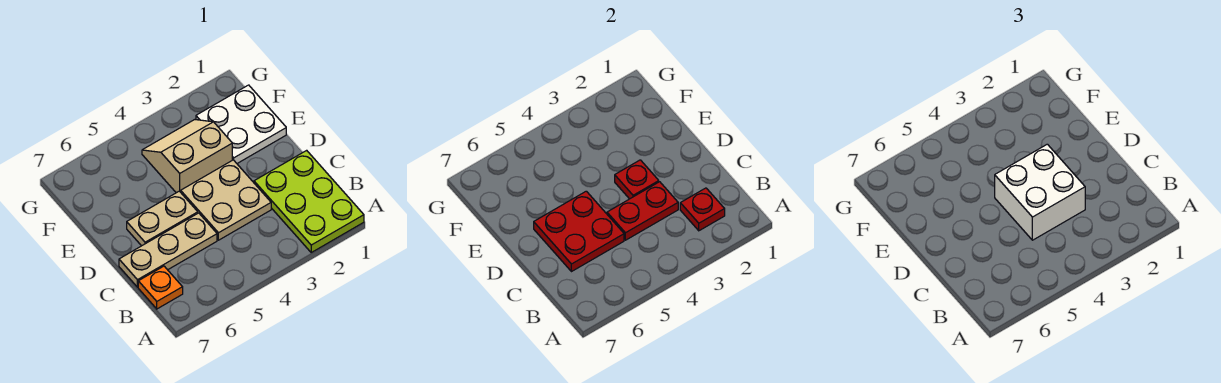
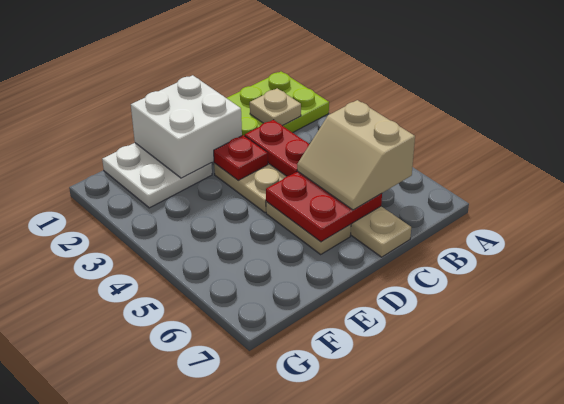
red plate B2 level 2 -> tan plate B2 level 2
orange plate B7 level 1 -> none
white brick C3:D4 level 3 -> white brick D1:E2 level 2
tan slope E3:F4 level 1 top E -> tan slope B5:C6 level 3 top B

